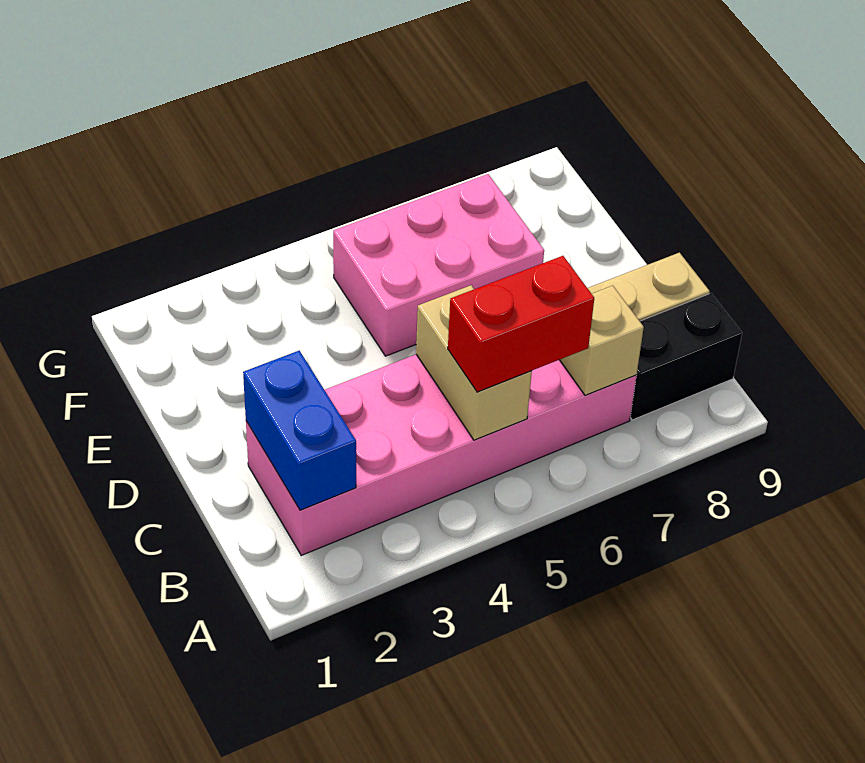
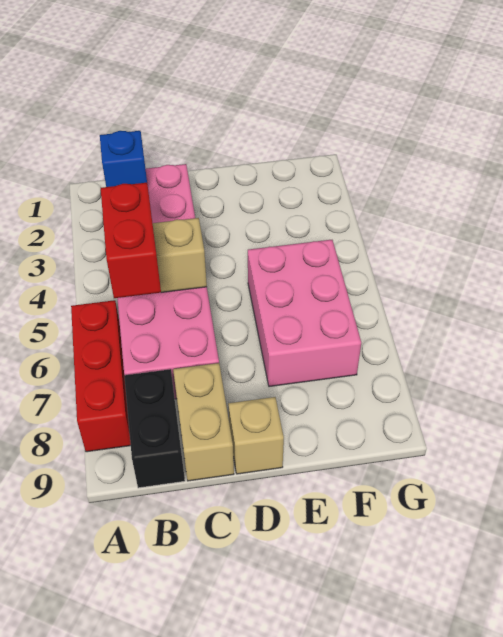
none -> red brick A6:A8 level 1
blue brick B2:C2 level 2 -> blue brick B2 level 2
tan brick B7 level 2 -> tan brick D9 level 1

